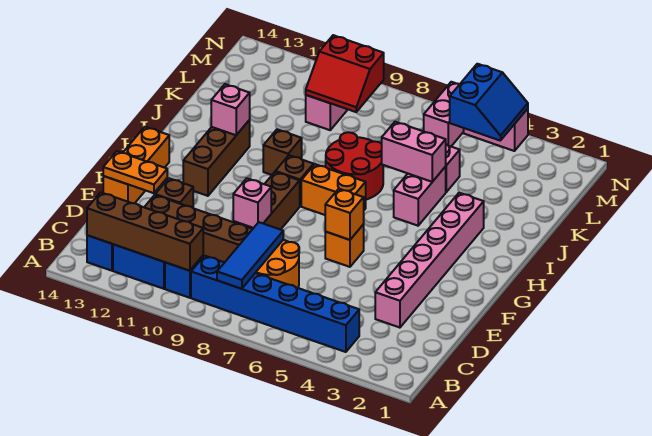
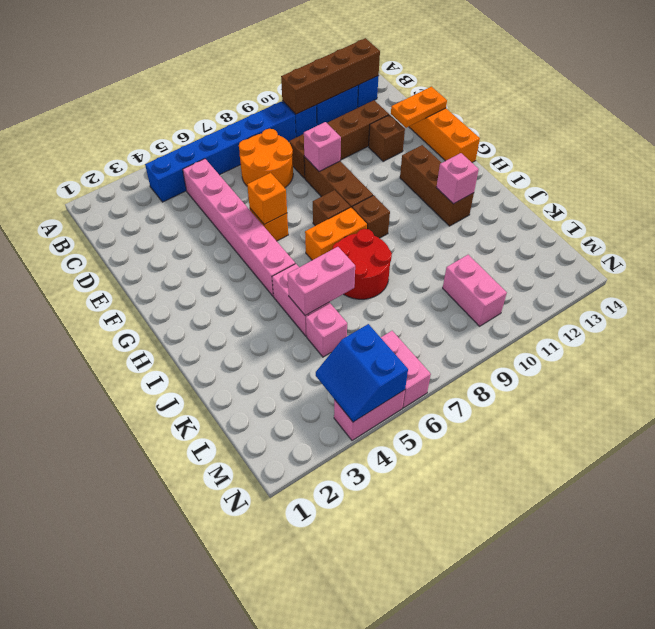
blue tile B8:D8 level 2 -> none
pink brick D3:I3 level 1 -> pink brick C5:H5 level 1
brown brick I10 level 1 -> brown brick G8 level 1
red slope L9:M10 level 2 top M -> none

